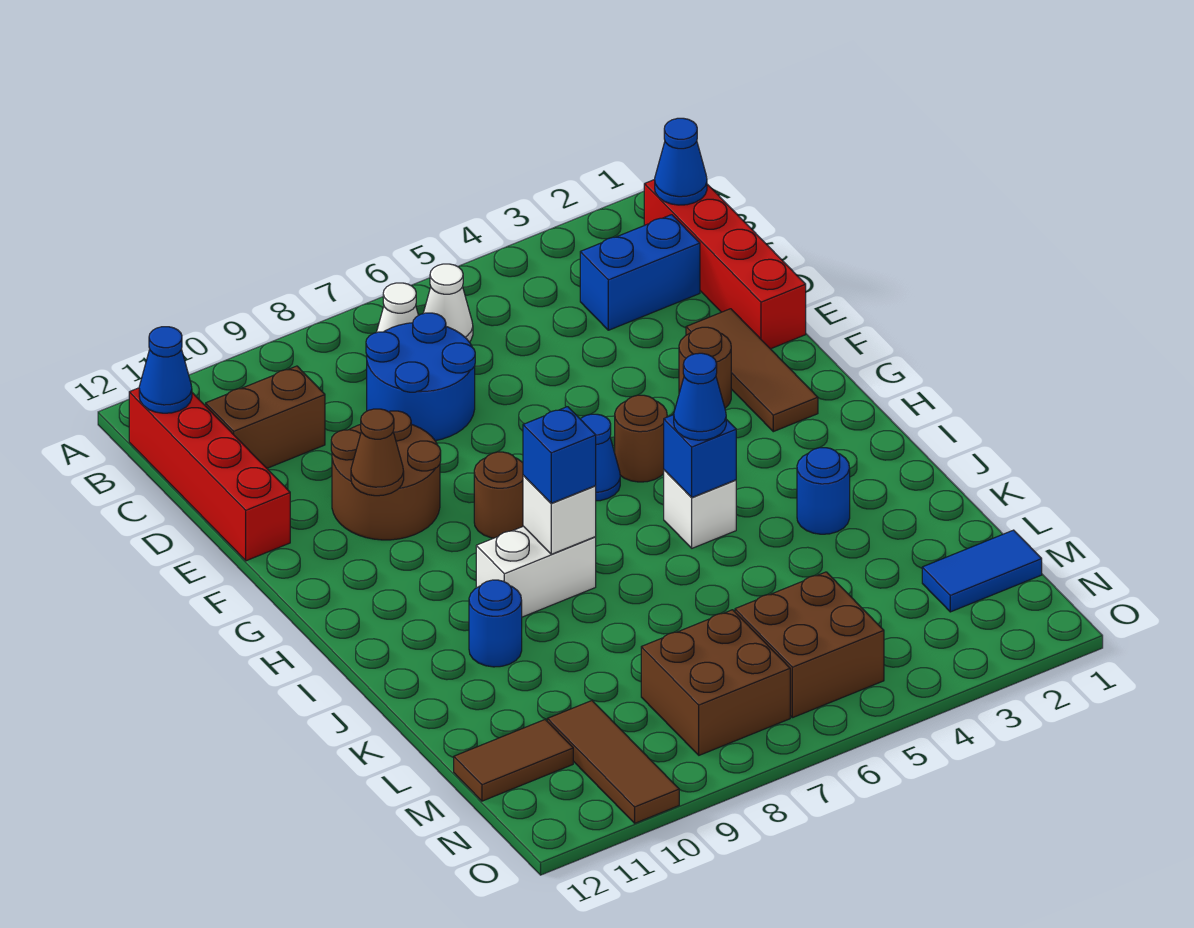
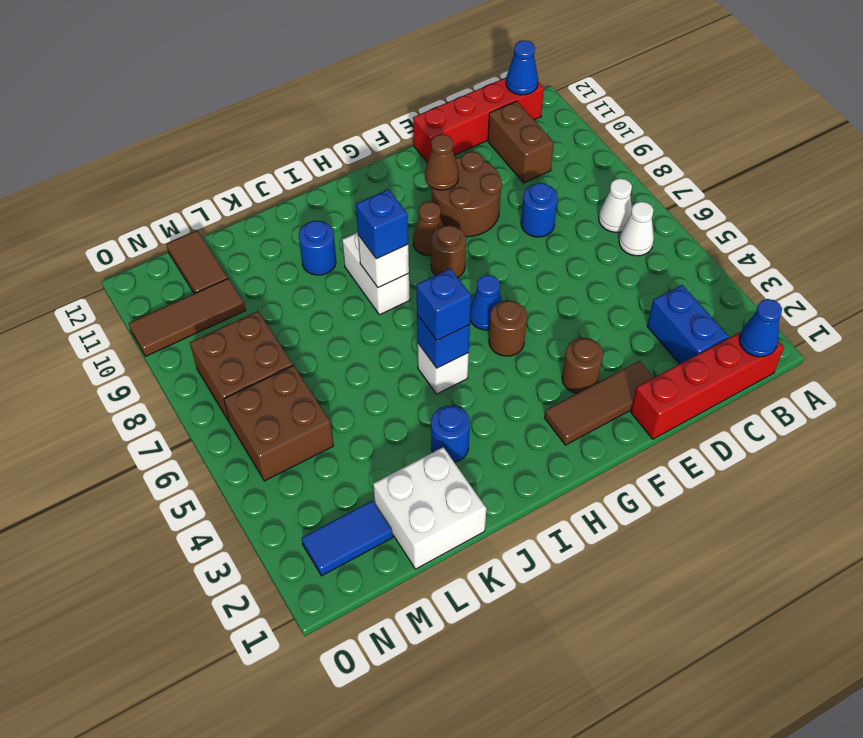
blue round brick C7:D8 level 1 -> blue round brick D8 level 1
none -> brown cone G9 level 1
blue cone I5 level 3 -> blue brick I5 level 3
none -> white brick K1:L2 level 1
blue tile M1:M2 level 1 -> blue tile M2:N2 level 1

